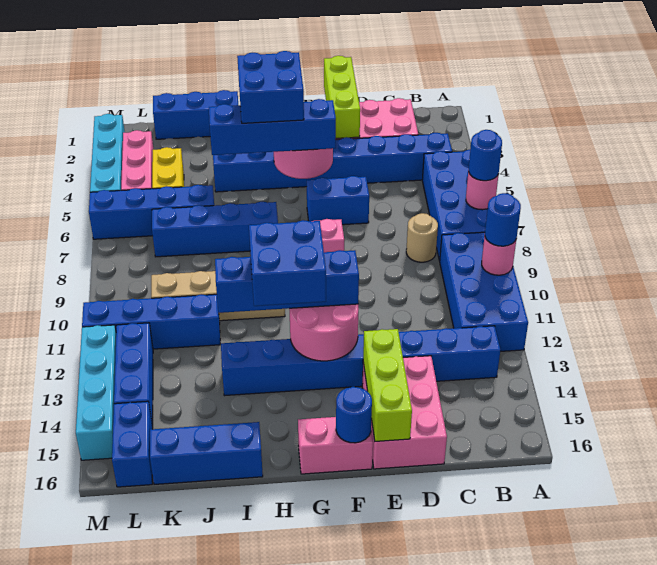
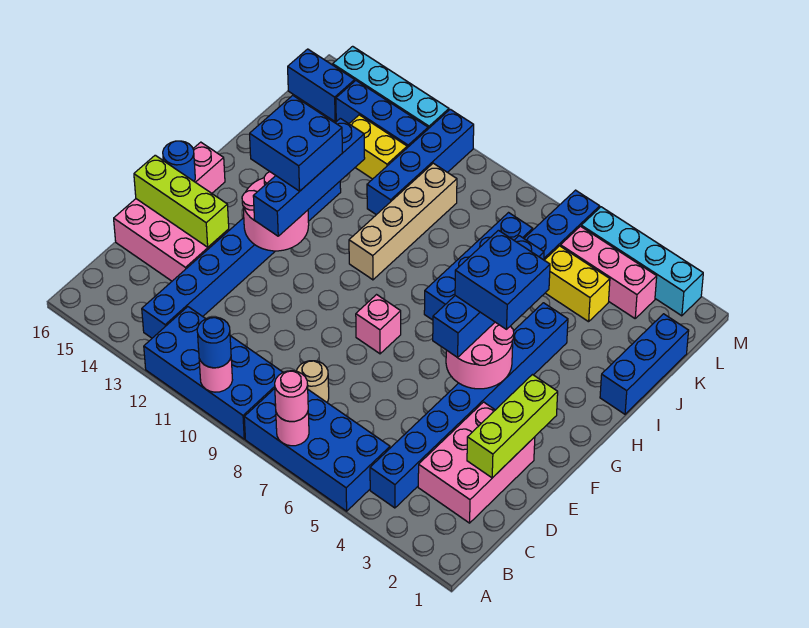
blue round brick A7 level 3 -> pink round brick A7 level 3
lime brick E1:E3 level 2 -> lime brick D2:F2 level 2
blue brick E6:F6 level 1 -> none
blue brick I16:K16 level 1 -> none
none -> yellow brick K12:K13 level 1

